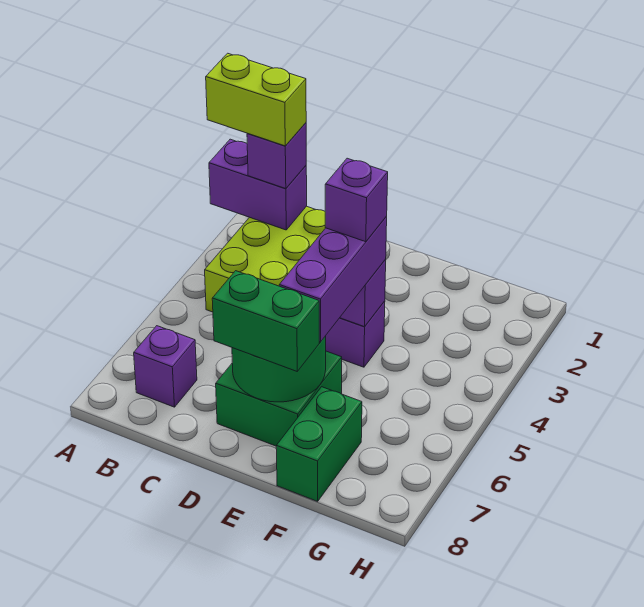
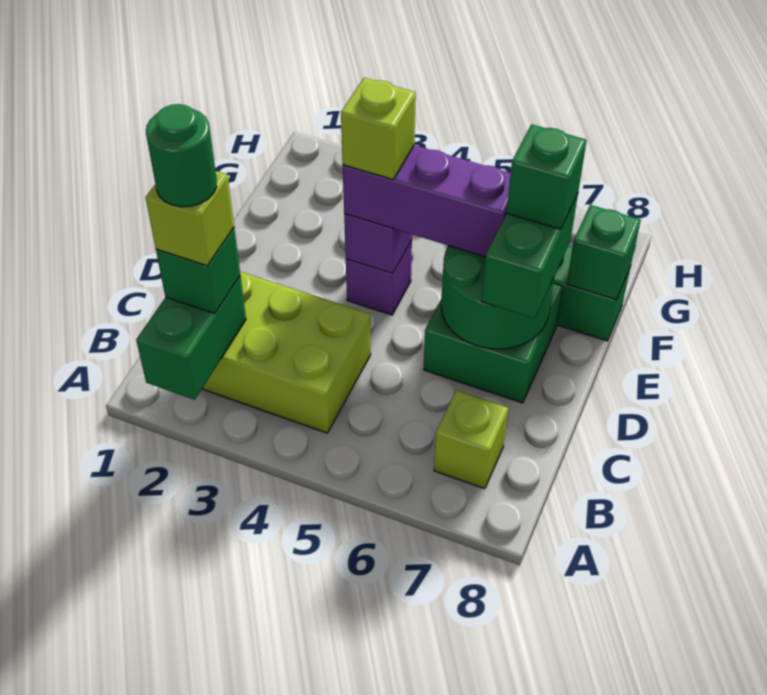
purple brick A2:B2 level 2 -> green brick A2:B2 level 2
lime brick A2:B2 level 4 -> lime brick B2 level 4
purple brick B2 level 3 -> green brick B2 level 3
none -> green round brick B2 level 5
purple brick B7 level 1 -> lime brick B7 level 1
purple brick E4 level 4 -> lime brick E4 level 4
none -> green brick E7 level 4
none -> green brick F8 level 2

